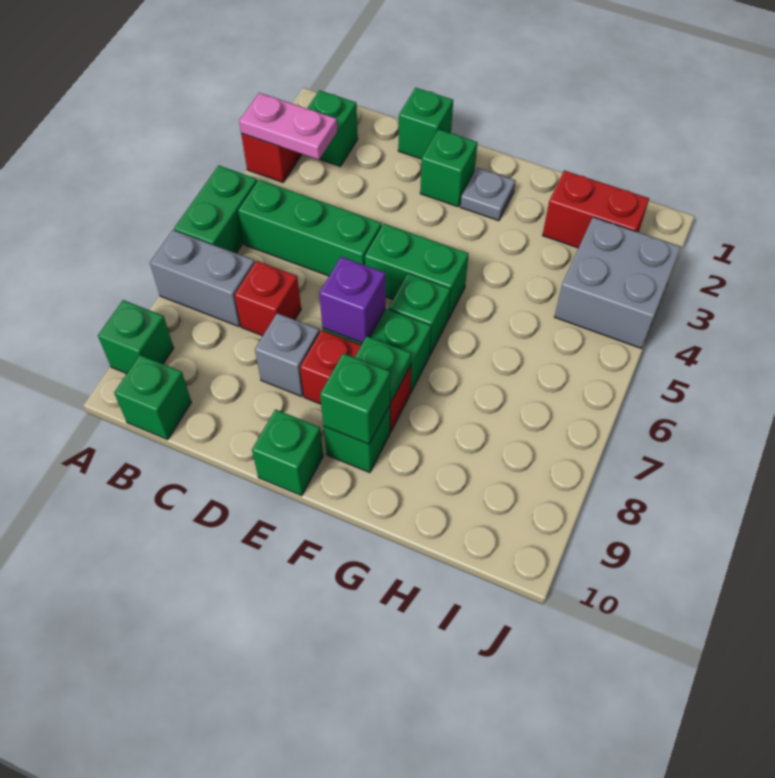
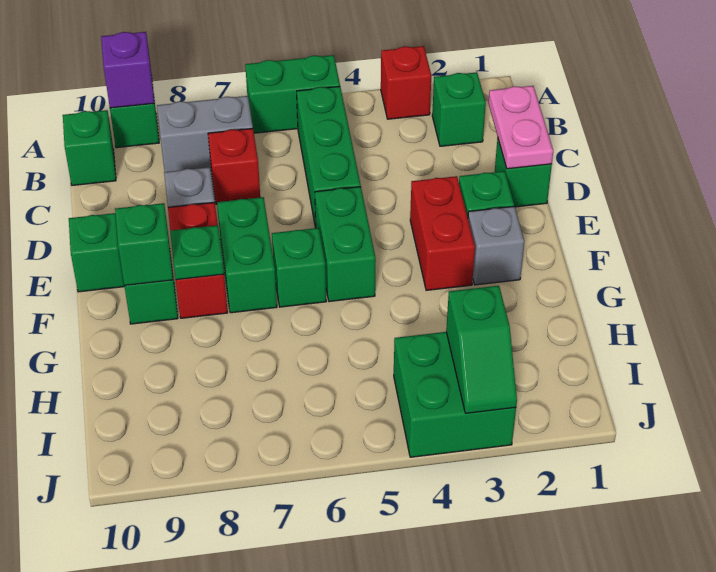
pink plate A3:B3 level 2 -> pink plate C1:D1 level 2
grey brick A7:B7 level 1 -> grey brick B7:B8 level 1
purple brick E7 level 2 -> purple brick A9 level 2
grey plate F2 level 1 -> grey brick F2 level 1
red brick H2:I2 level 1 -> red brick E3:F3 level 1
grey brick I3:J4 level 1 -> green brick I3:J4 level 1
none -> green slope I3:J3 level 2 top I

